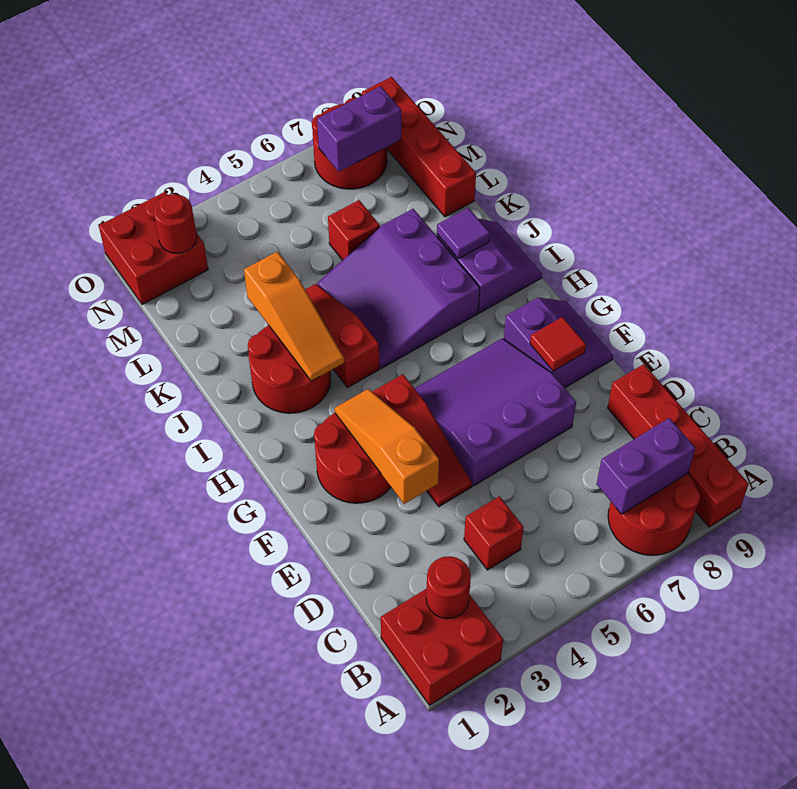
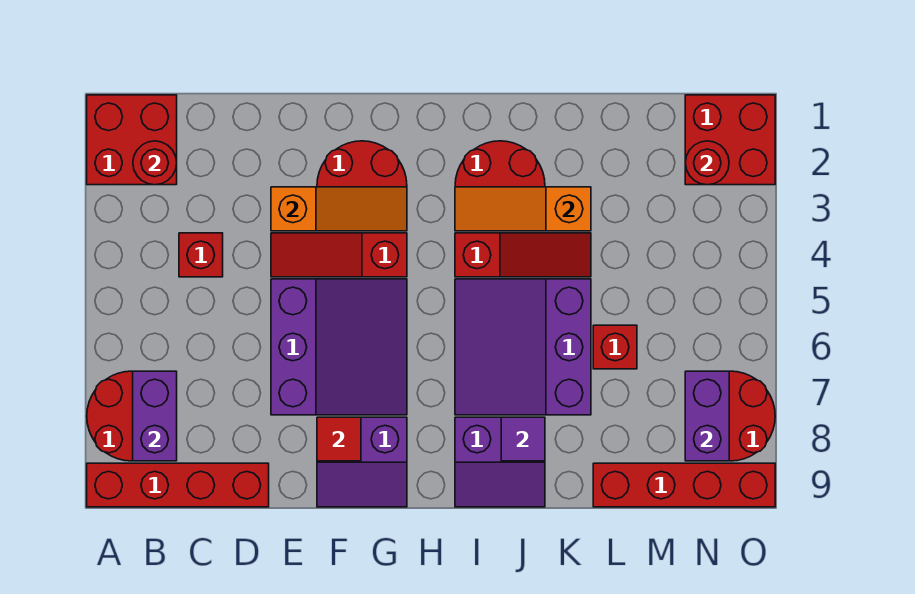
purple slope I5:K7 level 1 top 7 -> purple slope I5:K7 level 1 top K

